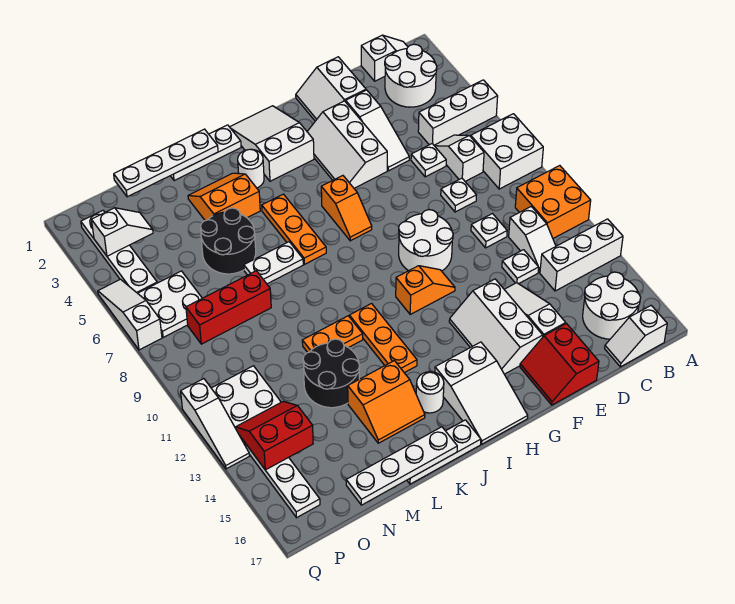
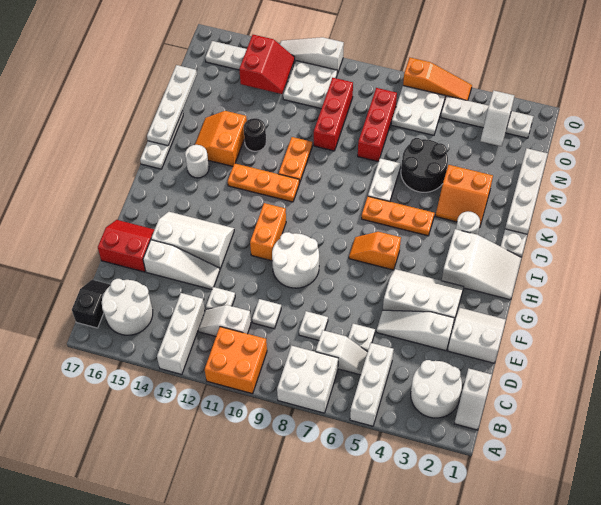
white slope B17:C17 level 1 top B -> black slope B17:C17 level 1 top B
orange slope G11:H11 level 1 top H -> orange brick G11:H11 level 1
white slope H15:I17 level 1 top 15 -> none
orange slope K3:L4 level 1 top 4 -> orange slope K3:L4 level 1 top L
black round brick L12:M13 level 1 -> black round brick L13 level 1
none -> red brick M10:O10 level 1
white slope Q5:Q7 level 1 top 7 -> orange slope Q5:Q7 level 1 top 7

